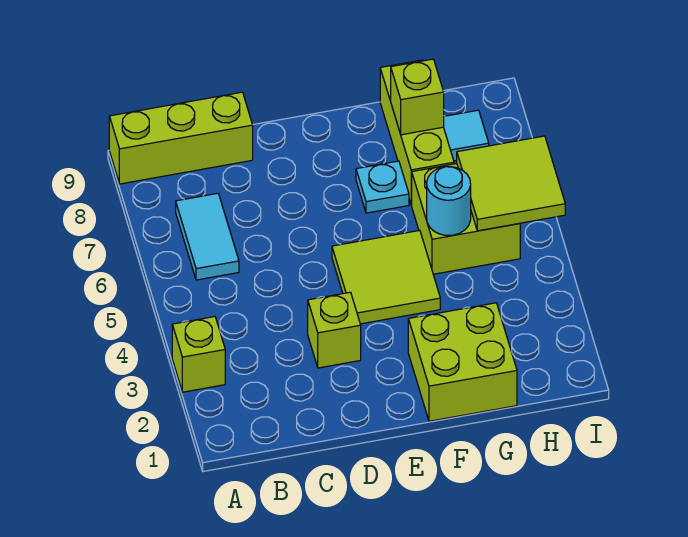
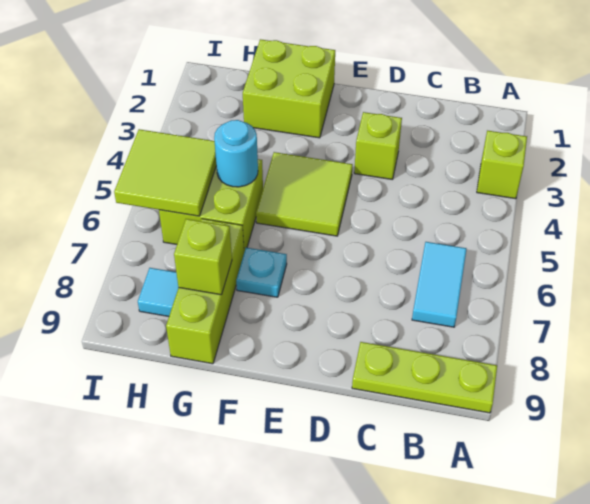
lime brick A9:C9 level 1 -> lime plate A9:C9 level 1

